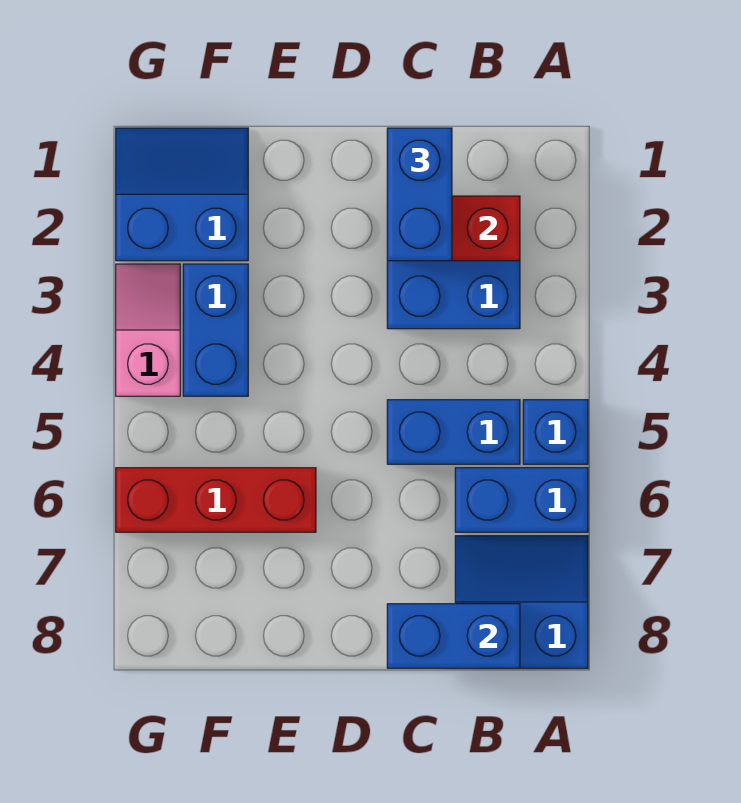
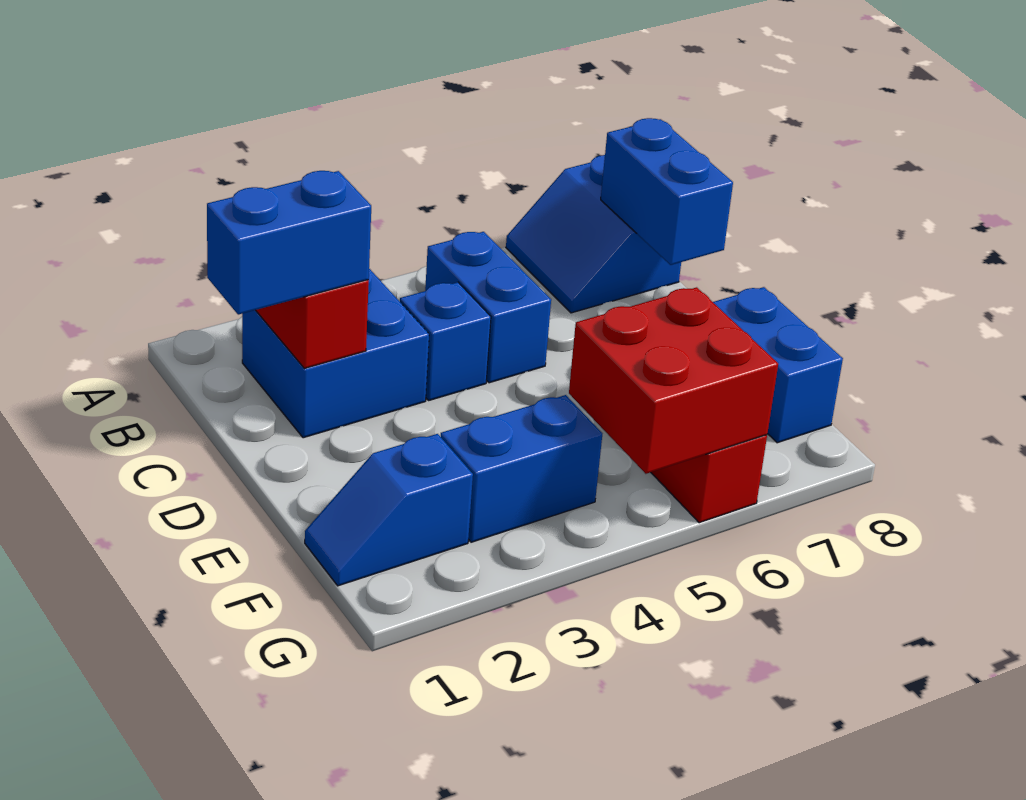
blue brick A5 level 1 -> blue brick C4 level 1
blue brick A6:B6 level 1 -> blue brick E8:F8 level 1
blue slope F1:G2 level 1 top 2 -> blue slope F1:F2 level 1 top 2
none -> red brick F5:G6 level 2
pink slope G3:G4 level 1 top 4 -> none

